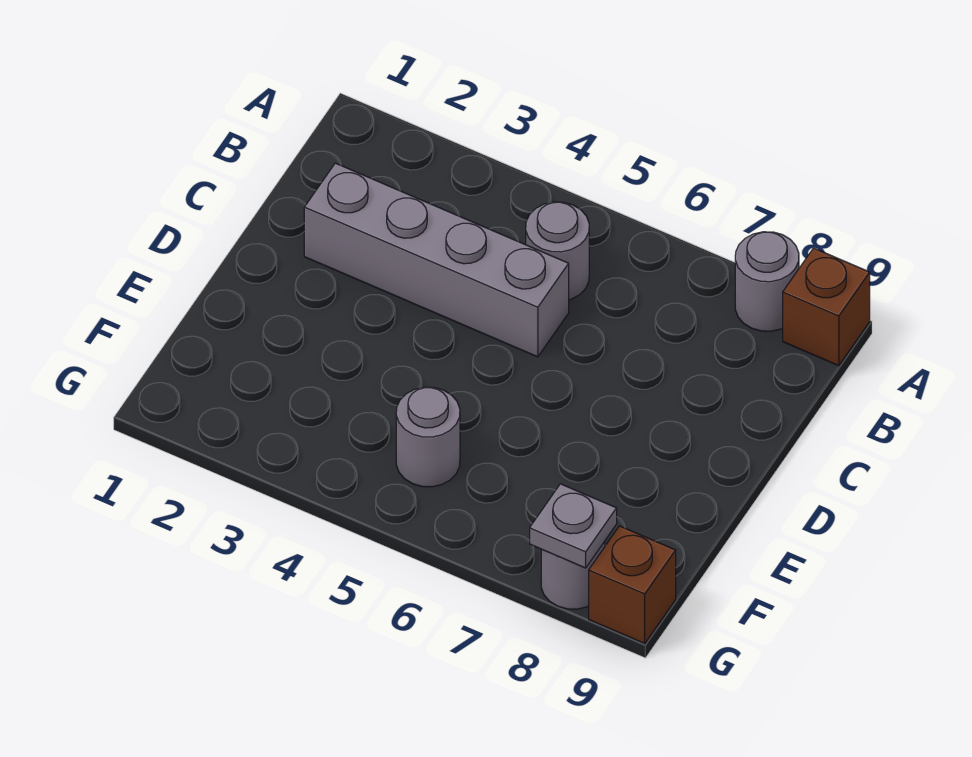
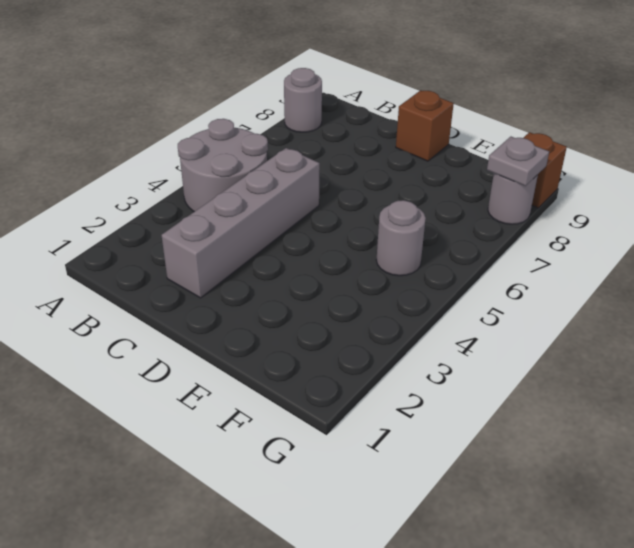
brown brick A9 level 1 -> brown brick D9 level 1
grey round brick B5 level 1 -> grey round brick A4:B5 level 1

